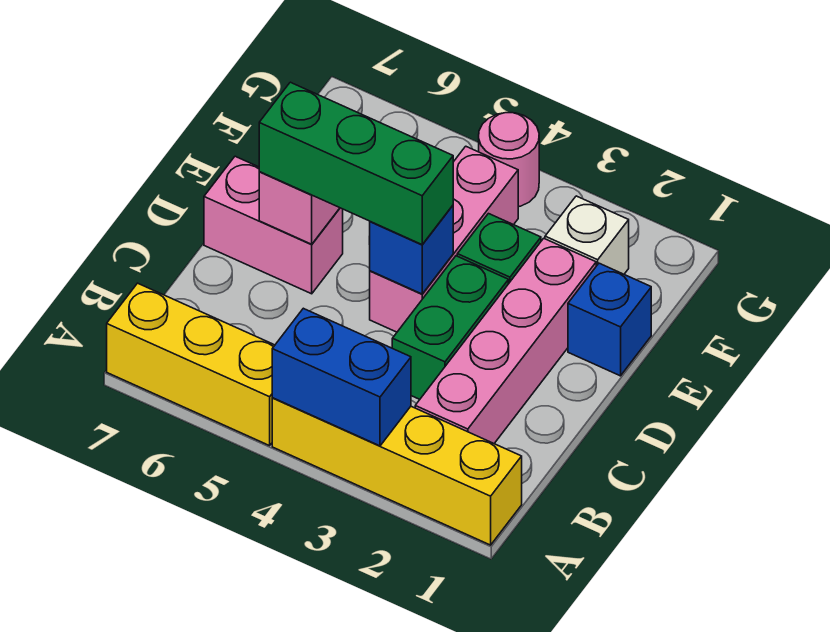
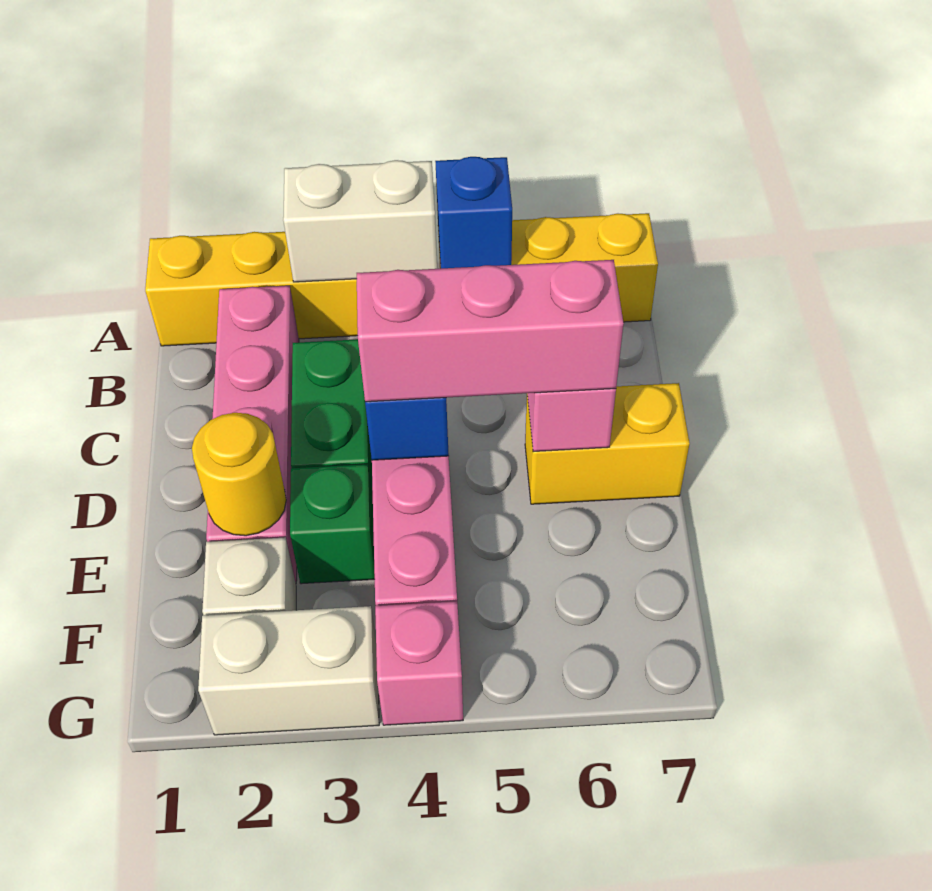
blue brick A3:A4 level 2 -> white brick A3:A4 level 2
green brick D4:D6 level 3 -> pink brick D4:D6 level 3
pink brick D6:D7 level 1 -> yellow brick D6:D7 level 1
blue brick E1 level 1 -> blue brick A5 level 2
none -> yellow round brick E2 level 2
none -> white brick G2:G3 level 1
pink round brick G4 level 1 -> pink brick G4 level 1

